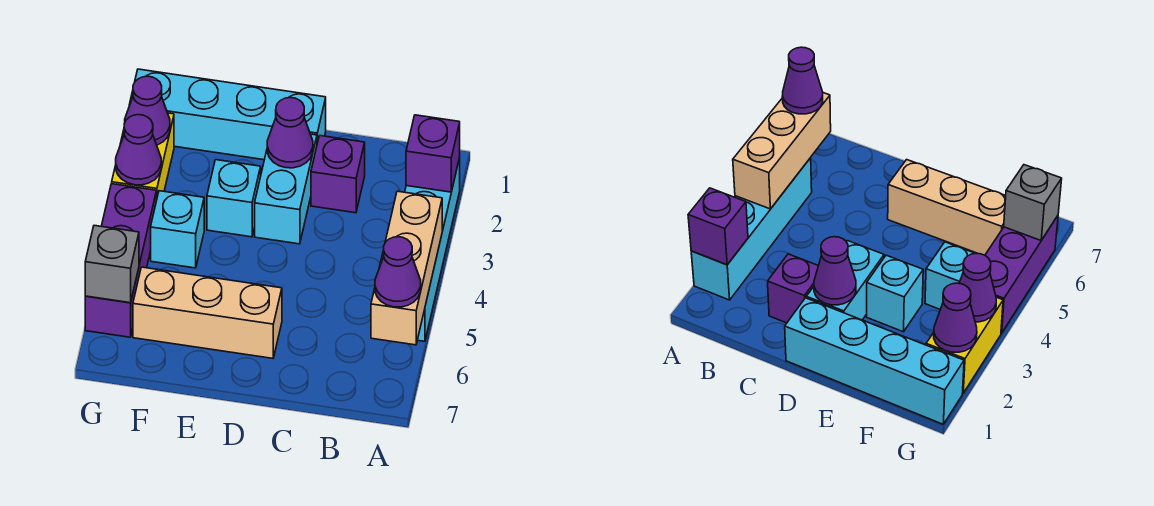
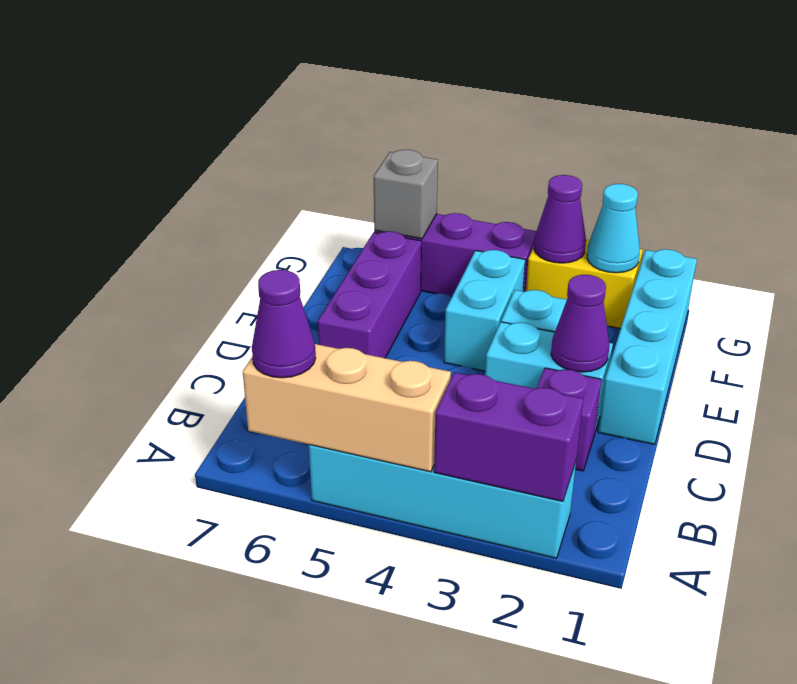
purple brick A2 level 2 -> purple brick A2:A3 level 2
tan brick D6:F6 level 1 -> purple brick D6:F6 level 1
cyan brick F4 level 1 -> cyan brick E4:F4 level 1
purple cone G2 level 2 -> cyan cone G2 level 2

